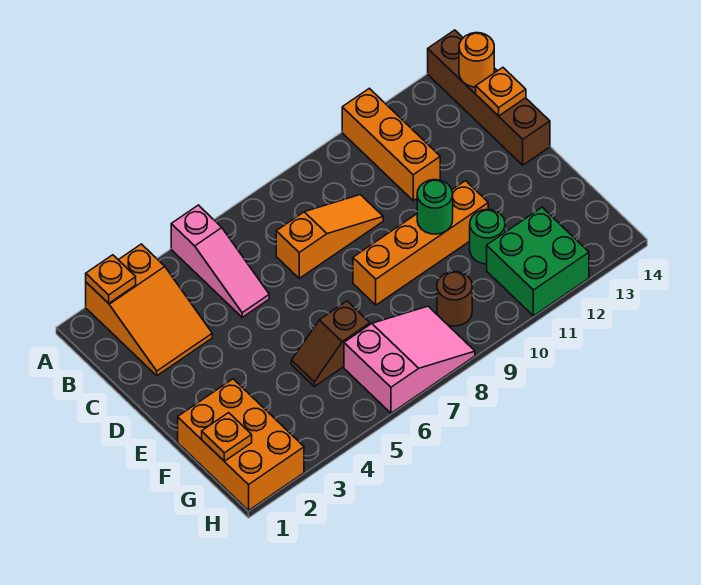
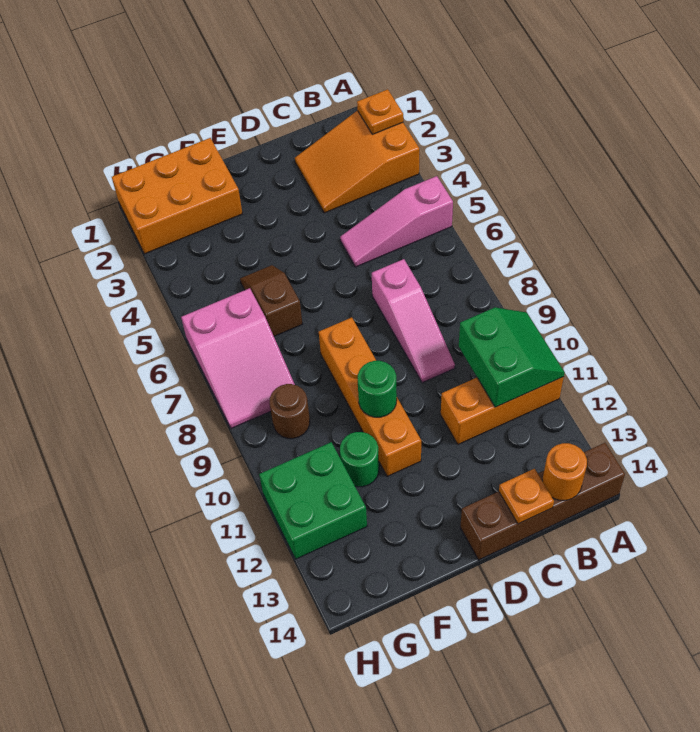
none -> green slope A10:B11 level 2 top B
orange slope C7:C9 level 1 top 7 -> pink slope C7:C9 level 1 top 7
orange plate G1 level 2 -> none

